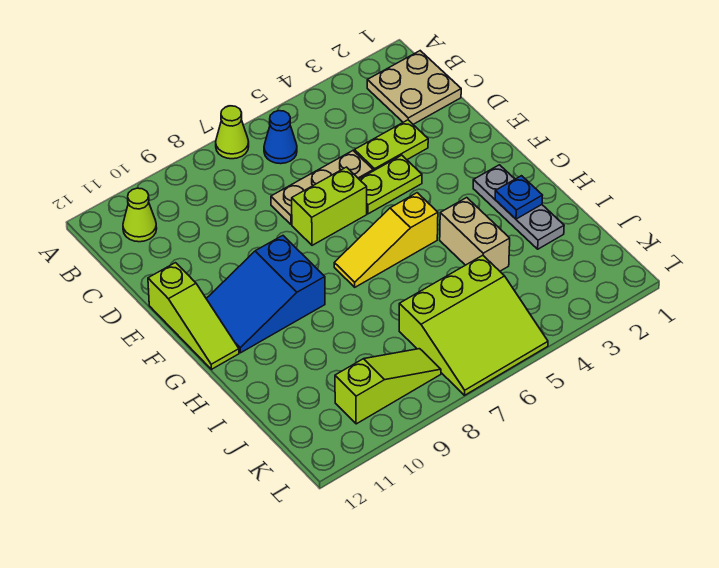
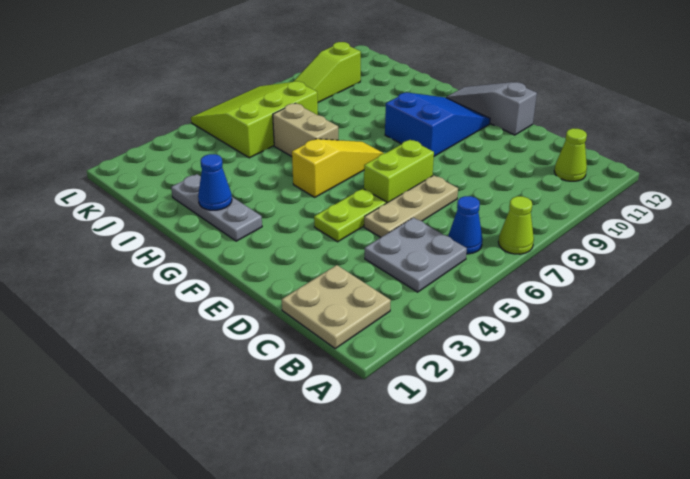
none -> grey plate B4:C5 level 1
lime plate D3:D4 level 1 -> none
lime slope E12:G12 level 1 top E -> grey slope E12:G12 level 1 top E
blue plate H2 level 2 -> blue cone H2 level 2
tan brick H4:I4 level 1 -> tan brick H6:I6 level 1

